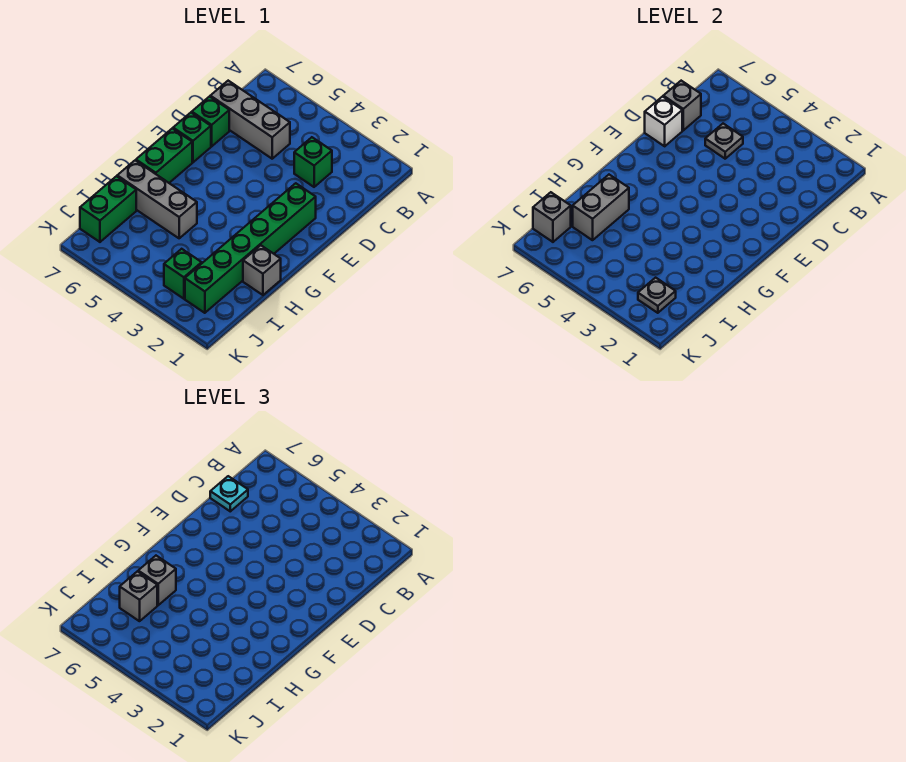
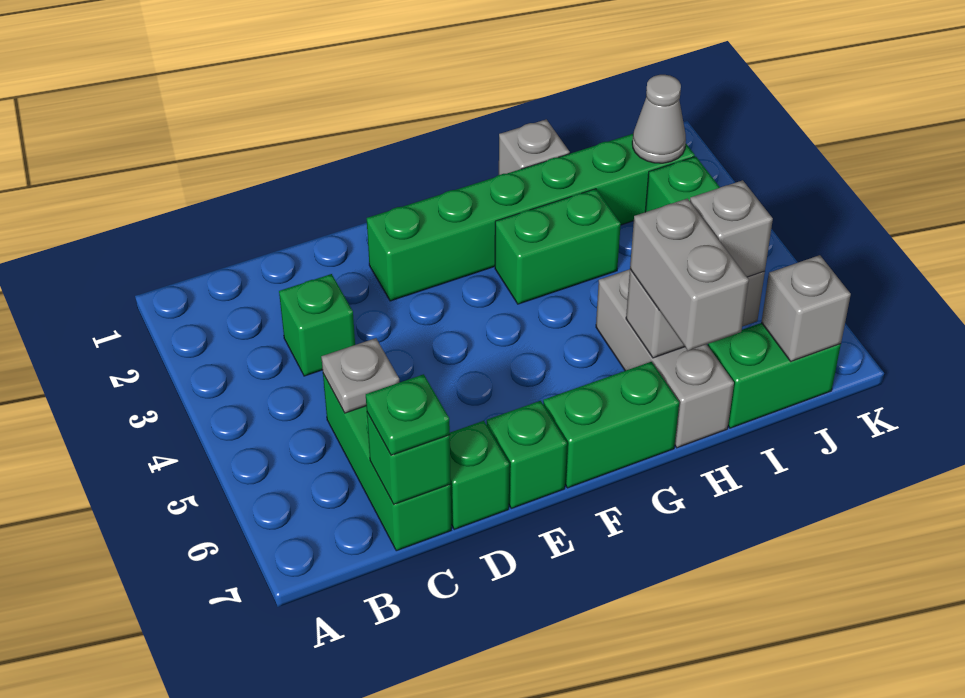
grey brick C5:C7 level 1 -> green brick C5:C7 level 1
grey brick C7 level 2 -> green brick C7 level 2
cyan plate C7 level 3 -> green plate C7 level 3
white brick D7 level 2 -> none
none -> green brick G3:H3 level 1
grey brick H6 level 3 -> grey brick H6:H7 level 3
grey plate J2 level 2 -> grey cone J2 level 2

